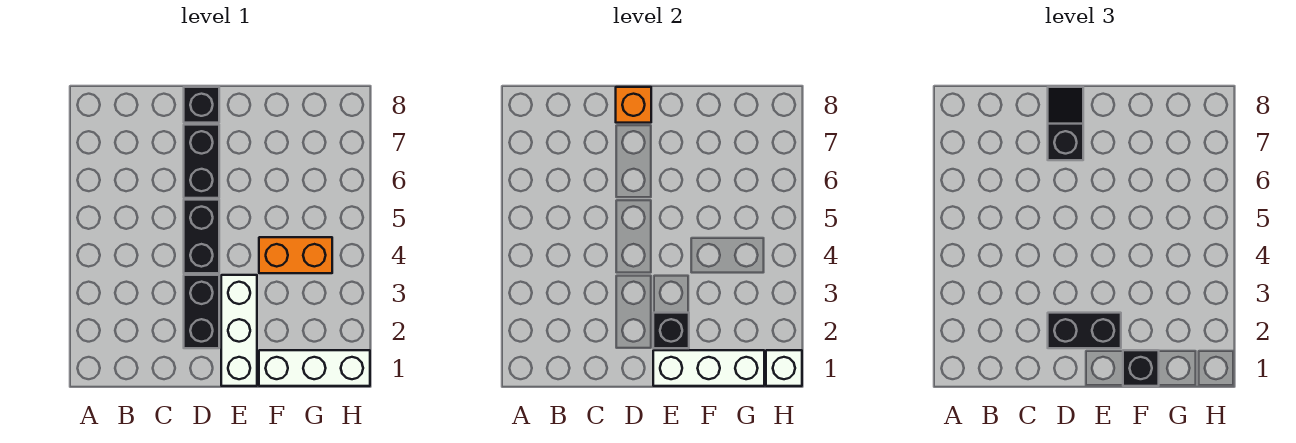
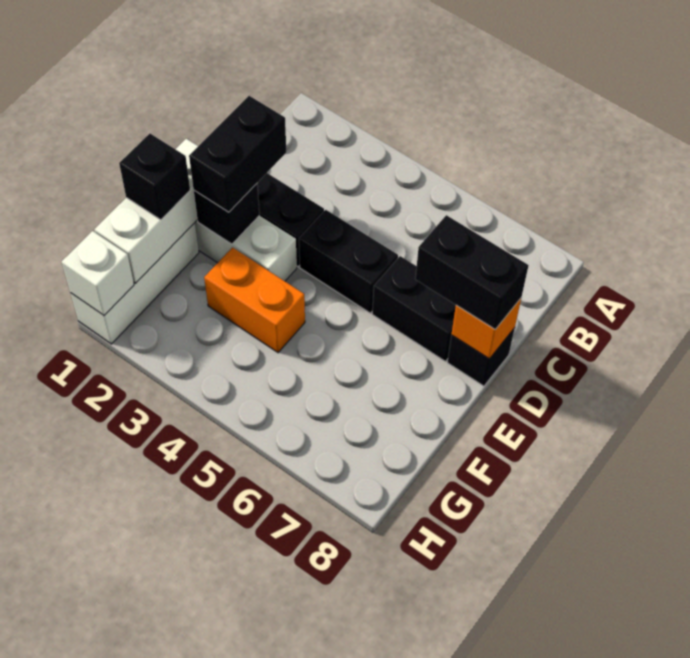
black slope D7:D8 level 3 top 7 -> black brick D7:D8 level 3
orange brick F4:G4 level 1 -> orange brick F3:F4 level 1

